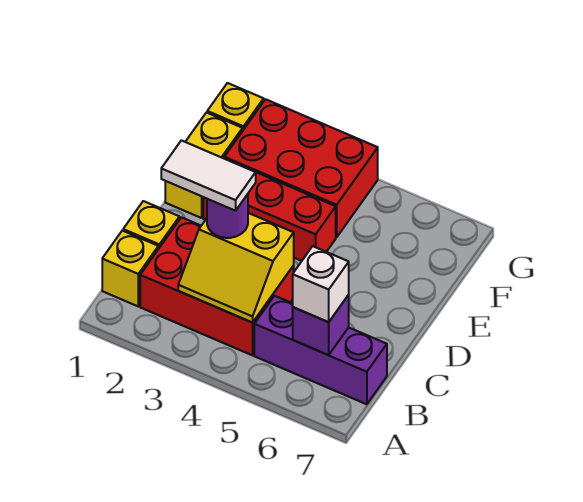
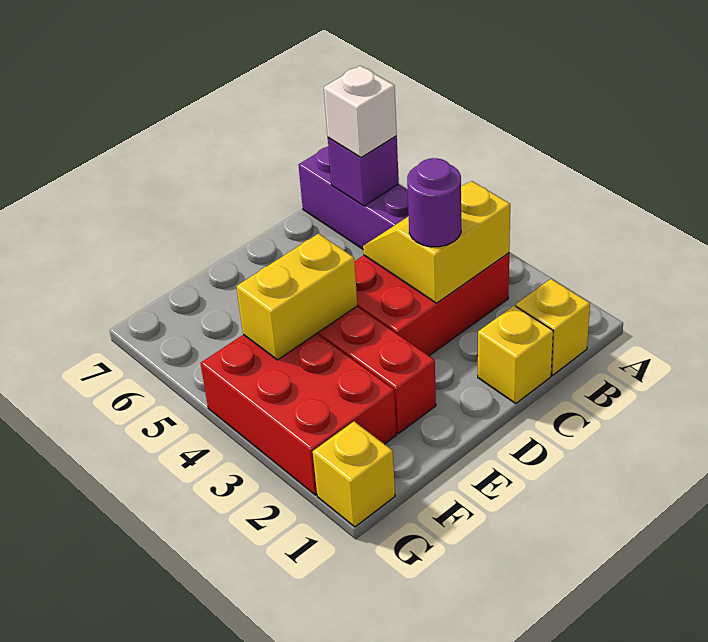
red brick B2:C4 level 1 -> red brick B3:D4 level 1
yellow slope B3:C4 level 2 top C -> yellow slope B3:C4 level 2 top 3
white tile C2:C3 level 4 -> none
yellow brick E1:F1 level 1 -> yellow brick E4:F4 level 2

